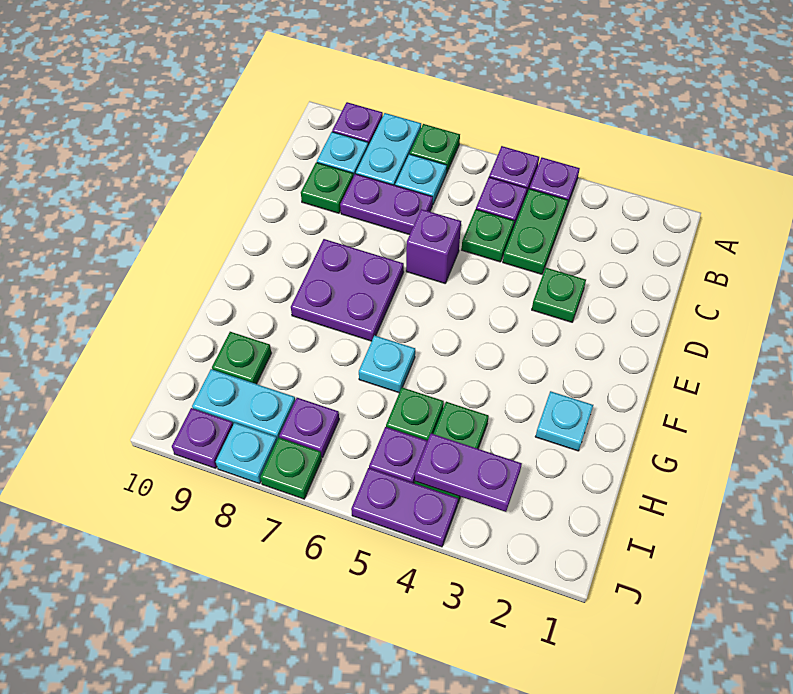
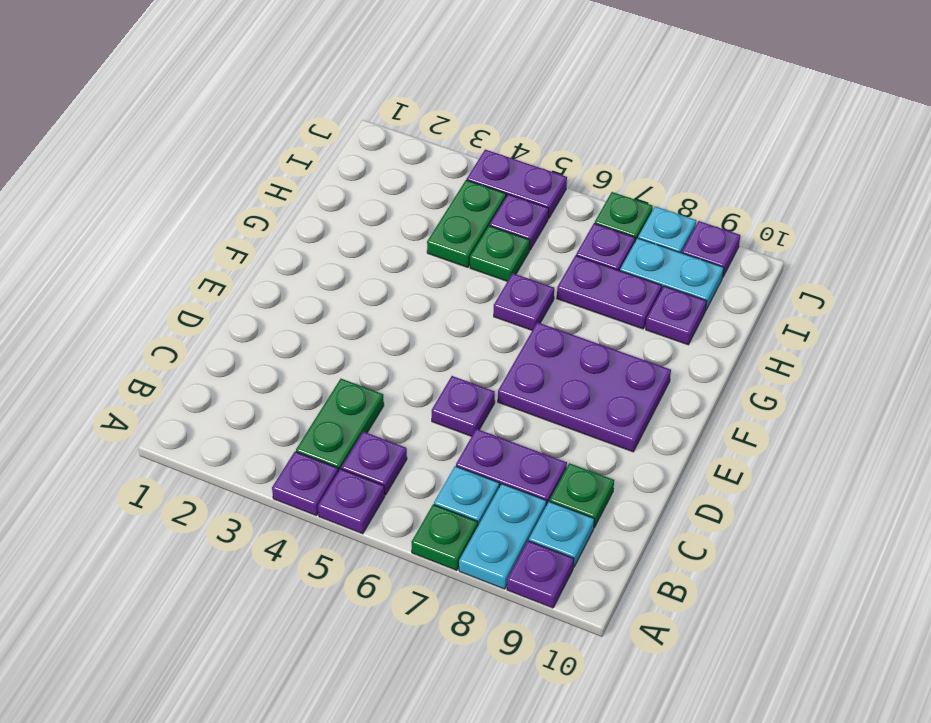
green plate C5 level 1 -> none
green plate D3 level 1 -> none
purple brick D6 level 1 -> purple plate D6 level 1
purple plate E7:F8 level 1 -> purple plate E7:F9 level 1
cyan plate G2 level 1 -> none
cyan plate G6 level 1 -> purple plate G6 level 1
green plate H9 level 1 -> purple plate H9 level 1
purple plate I3:I4 level 2 -> purple plate H7:H8 level 1

